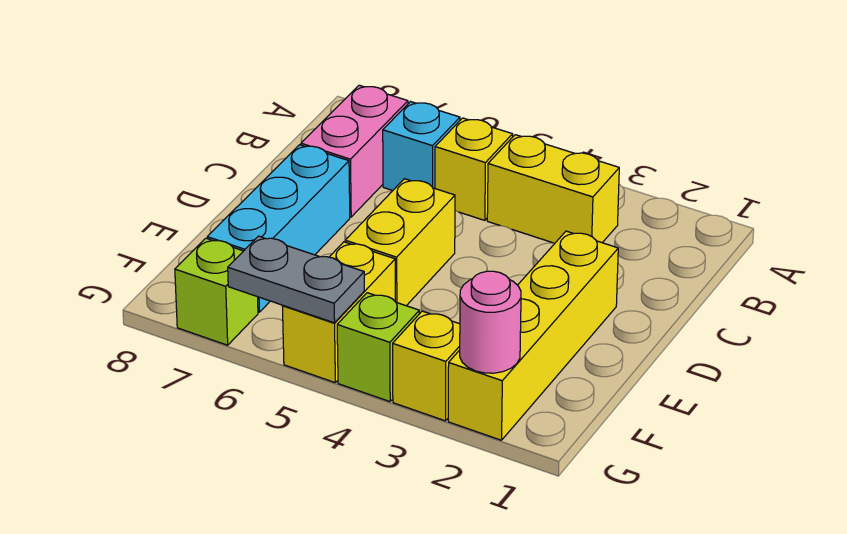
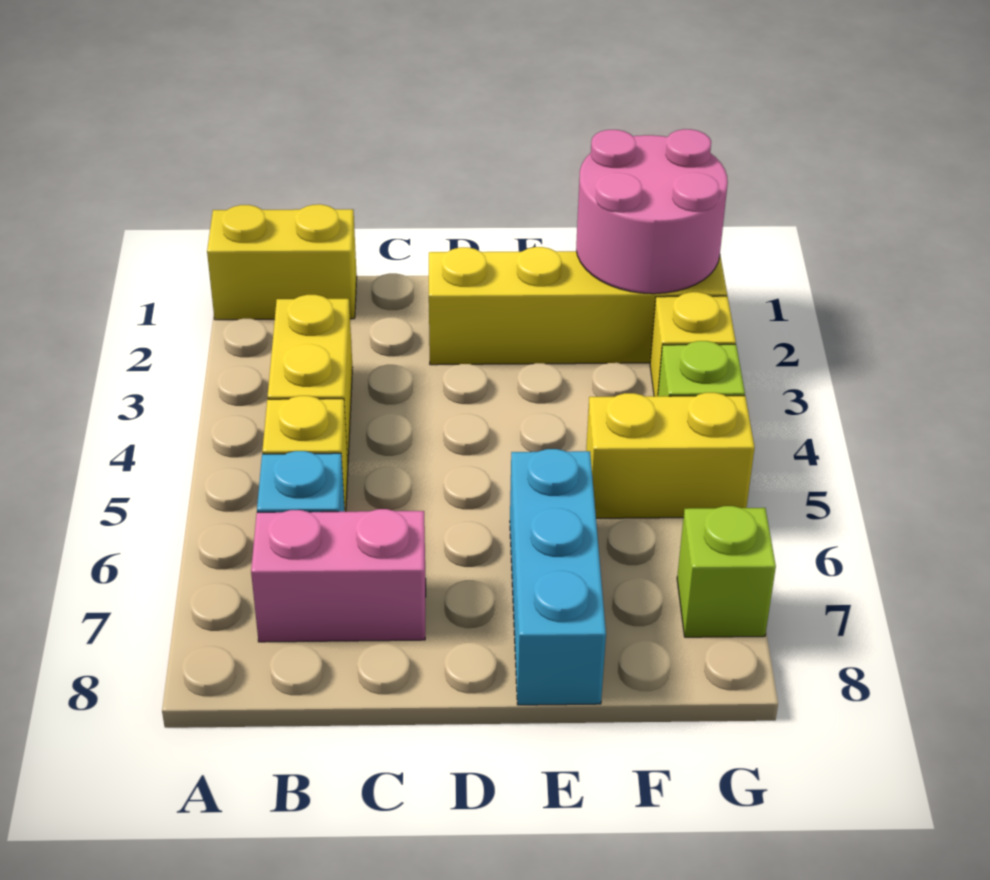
yellow brick D5:E5 level 1 -> yellow brick A1:B1 level 1
cyan brick D7:F7 level 1 -> cyan brick E6:E8 level 1
pink round brick G2 level 2 -> pink round brick F1:G2 level 2
grey plate G5:G6 level 2 -> none

